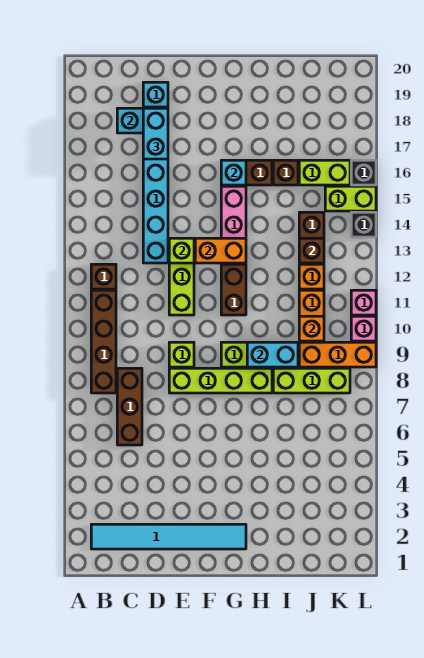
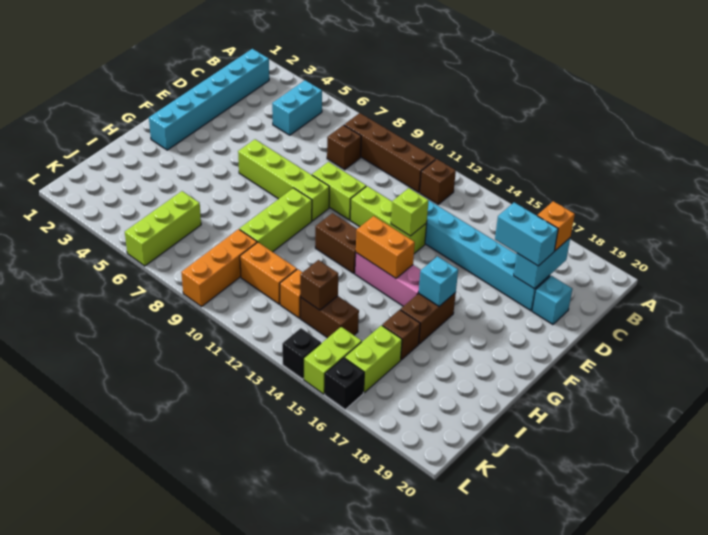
cyan tile B2:G2 level 1 -> cyan brick B2:G2 level 1
brown brick C6:C8 level 1 -> brown brick C8 level 1
lime brick E8:H8 level 1 -> lime brick F6:F9 level 1
lime brick E9 level 1 -> lime brick E9:E10 level 1
orange brick F13:G13 level 2 -> orange brick G13:G14 level 2
cyan brick H9:I9 level 2 -> cyan brick B5:C5 level 1
lime brick I8:K8 level 1 -> lime brick J6:L6 level 1
orange brick J10 level 2 -> orange brick C18 level 3
pink brick L10 level 1 -> none
pink brick L11 level 1 -> none

